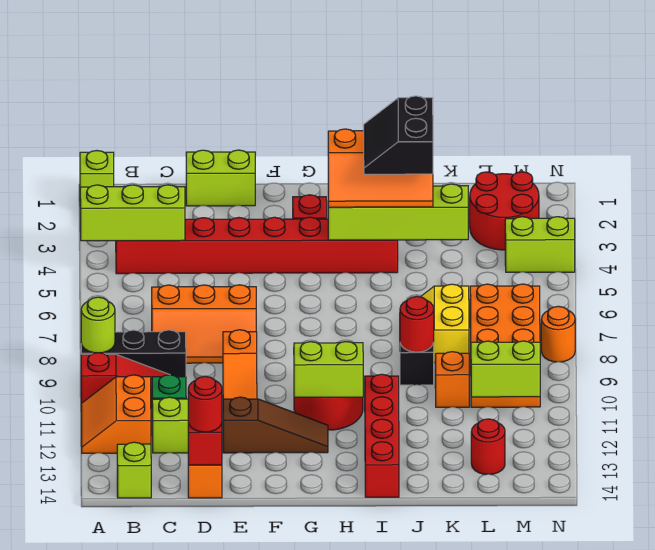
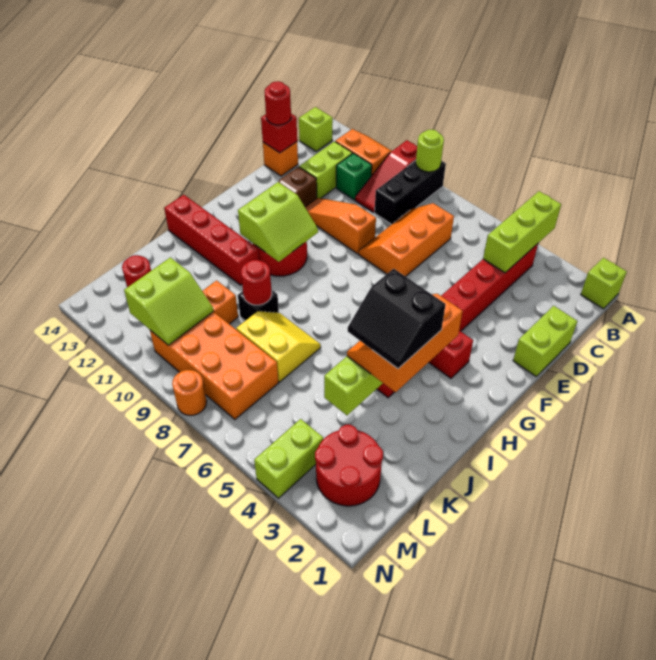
black slope I3:J4 level 4 top J -> black slope I3:J4 level 4 top I

